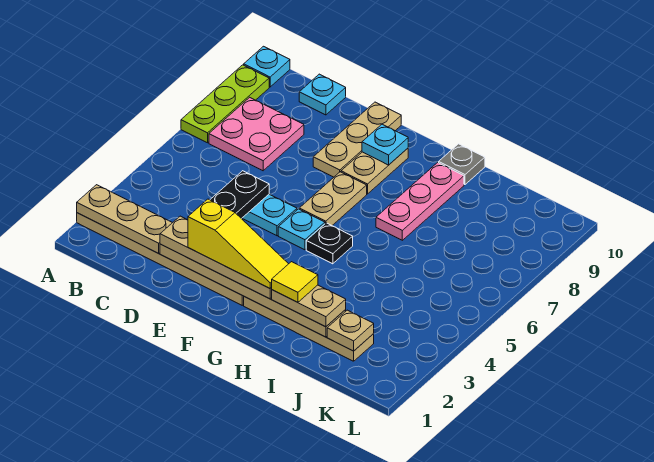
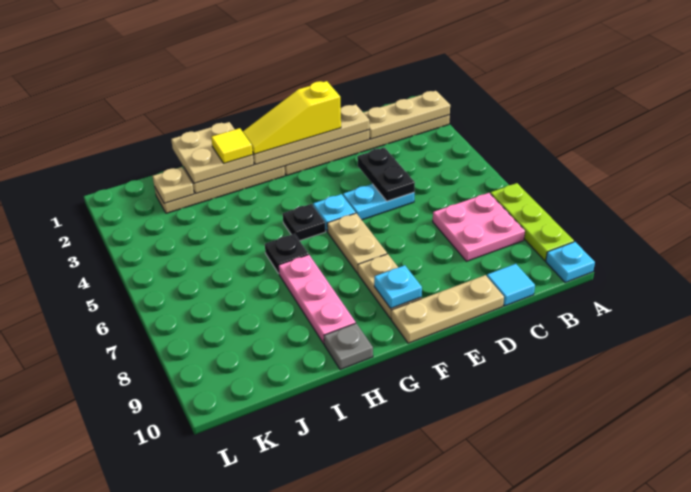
cyan plate C10 level 1 -> cyan tile C10 level 1
tan plate E8:E10 level 1 -> tan plate D10:F10 level 1
tan plate H2:I2 level 3 -> tan plate H1:I2 level 3
none -> black plate H6 level 1

